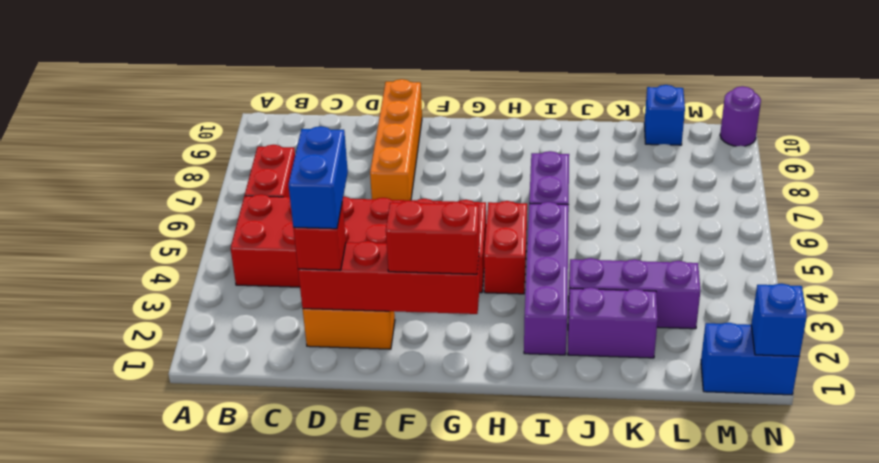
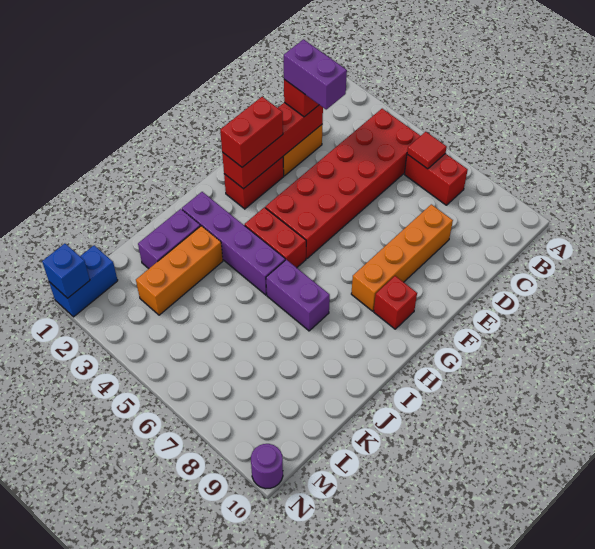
none -> red tile B6 level 2
blue brick D2:D3 level 4 -> purple brick D2:D3 level 4
orange brick E7:E10 level 1 -> orange brick D8:G8 level 1
none -> red brick F2:G2 level 1
none -> red brick G9 level 1
purple brick J3:L3 level 1 -> orange brick J3:L3 level 1
blue brick L10 level 1 -> none

